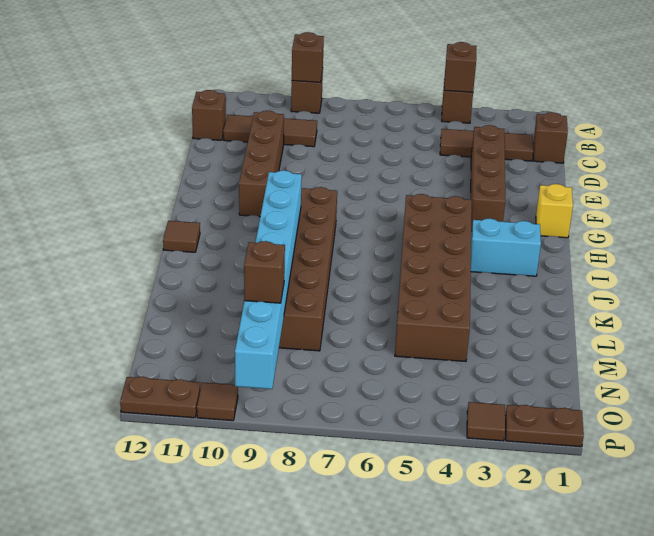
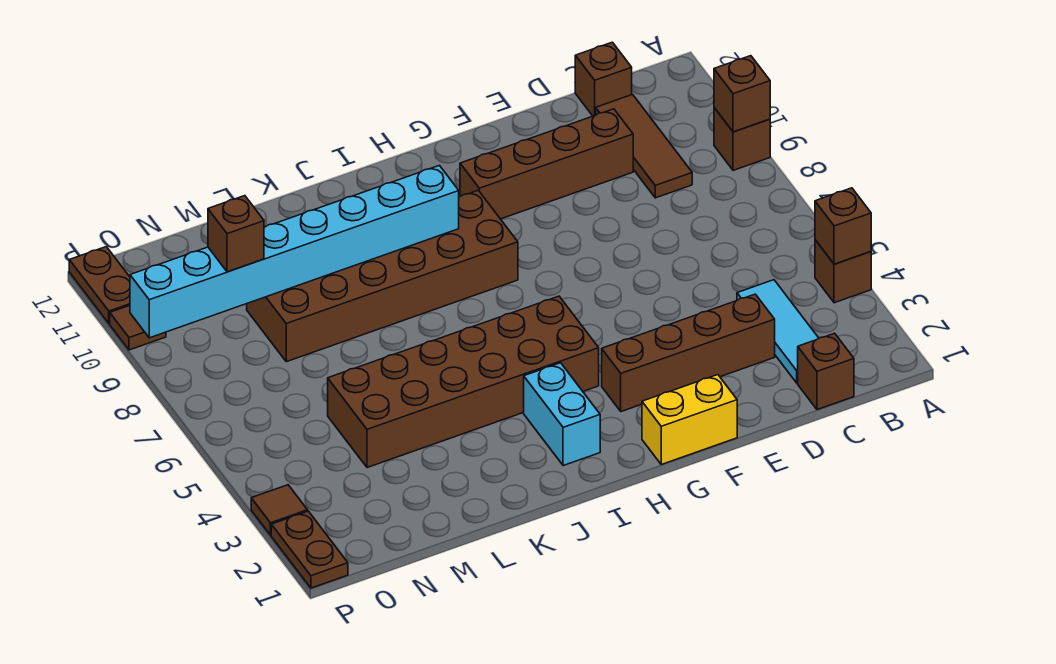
brown tile C2:C4 level 1 -> cyan tile C2:C4 level 1
yellow brick G1 level 1 -> yellow brick F1:G1 level 1
brown tile I12 level 1 -> none

